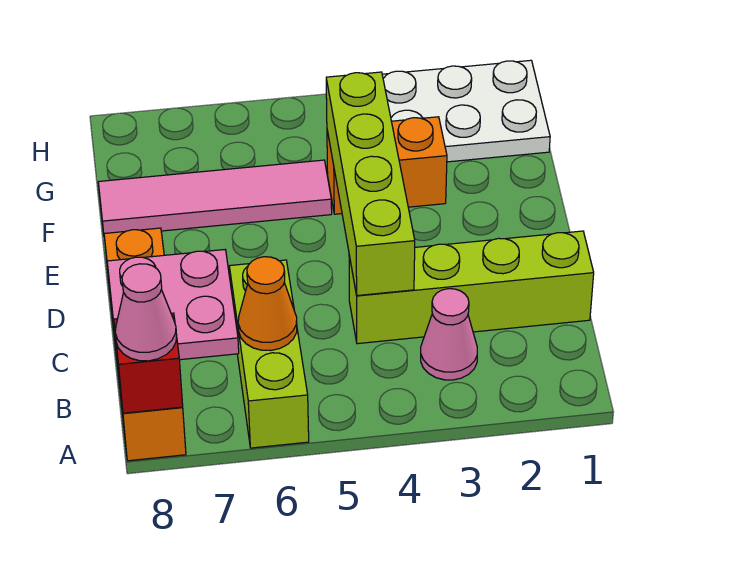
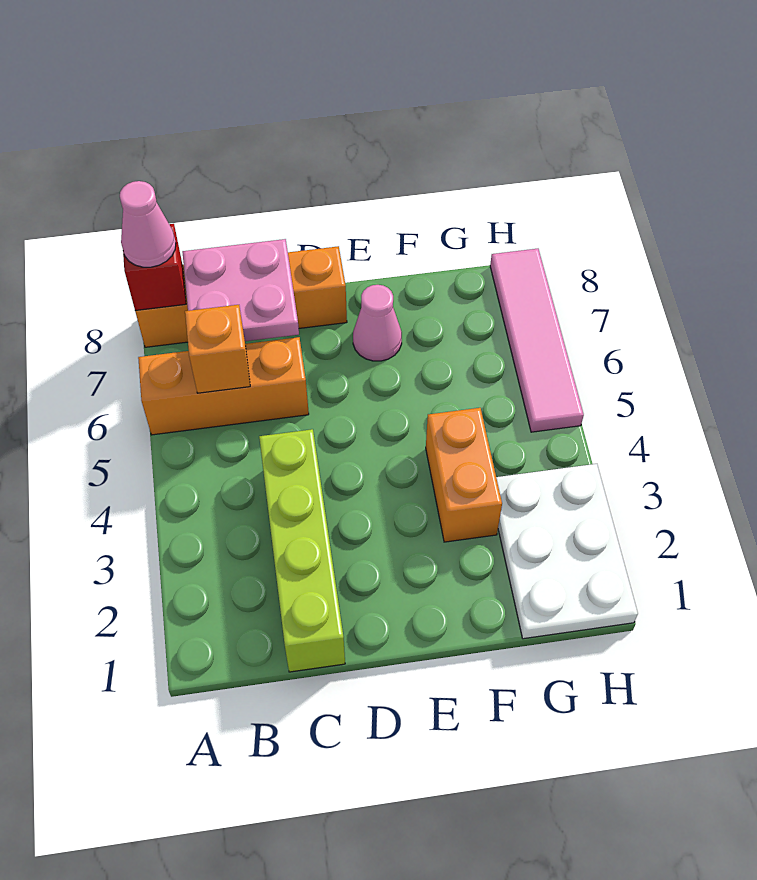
lime brick A6:C6 level 1 -> orange brick A6:C6 level 1
pink cone B3 level 1 -> pink cone E7 level 1
orange cone B6 level 2 -> orange brick B6 level 2
lime brick C4:F4 level 2 -> none
pink tile F5:F8 level 1 -> pink tile H5:H8 level 1

